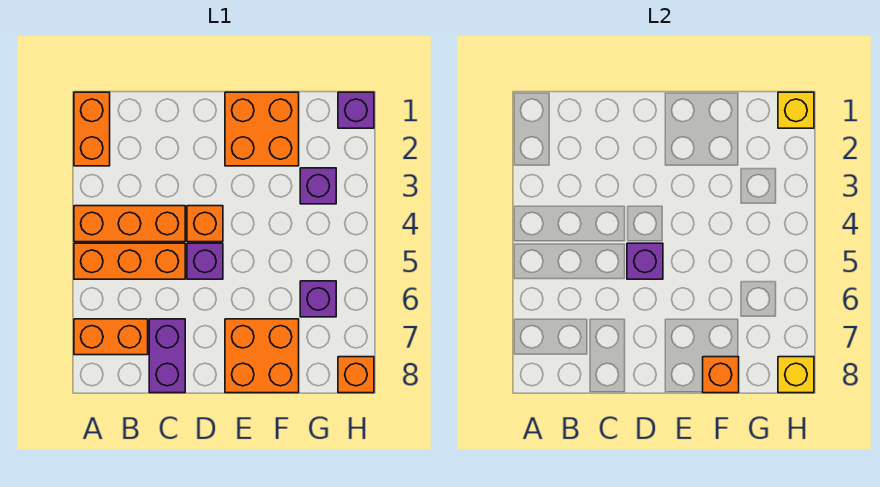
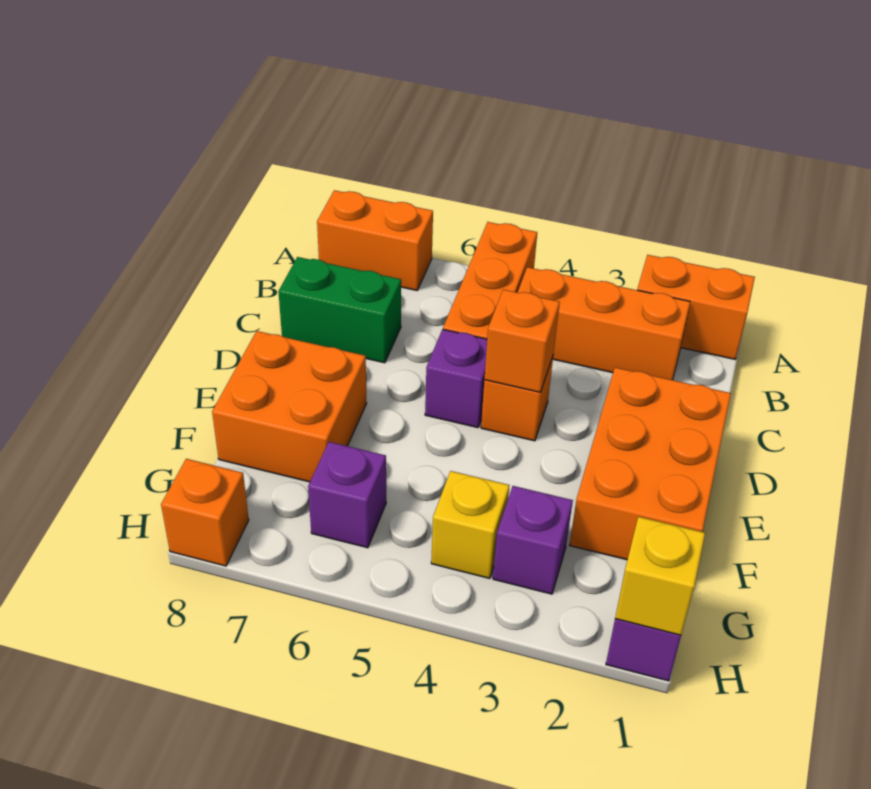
orange brick A4:C4 level 1 -> orange brick B2:B4 level 1
orange brick A7:B7 level 1 -> orange brick A7:A8 level 1
purple brick C7:C8 level 1 -> green brick C7:C8 level 1
purple brick D5 level 2 -> none
orange brick E1:F2 level 1 -> orange brick D1:F2 level 1
orange brick F8 level 2 -> orange brick D4 level 2
yellow brick H8 level 2 -> yellow brick G4 level 1

